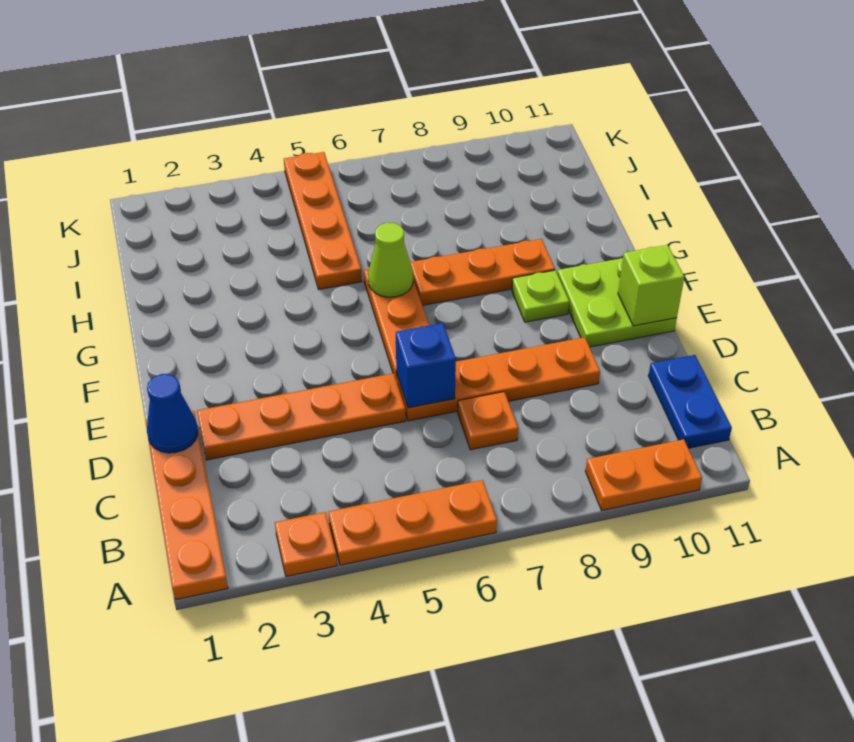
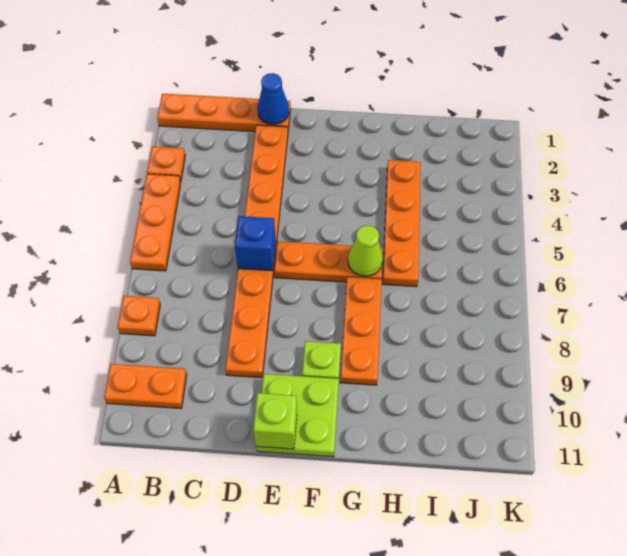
orange plate A9:A10 level 1 -> orange plate A10:B10 level 1
blue plate B11:C11 level 1 -> none
orange plate C7 level 1 -> orange plate A8 level 1
orange plate H5:K5 level 1 -> orange plate H3:H6 level 1

